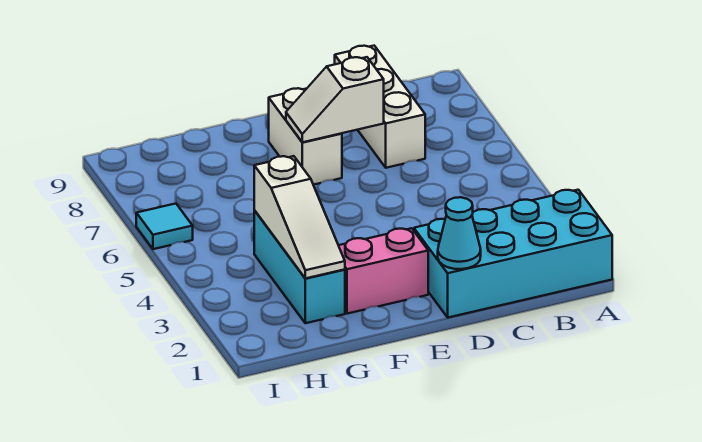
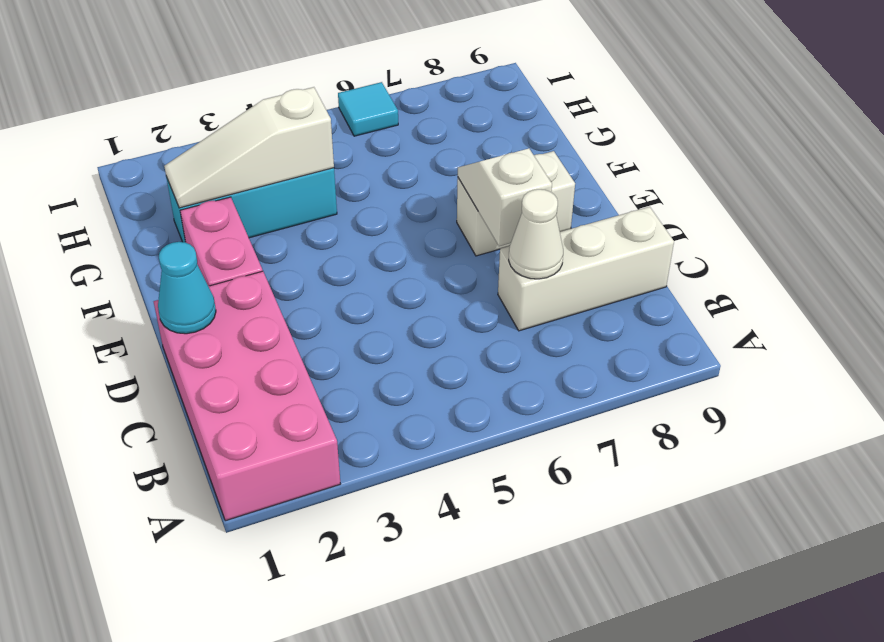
cyan brick A1:D2 level 1 -> pink brick A1:D2 level 1
none -> white cone C7 level 2

